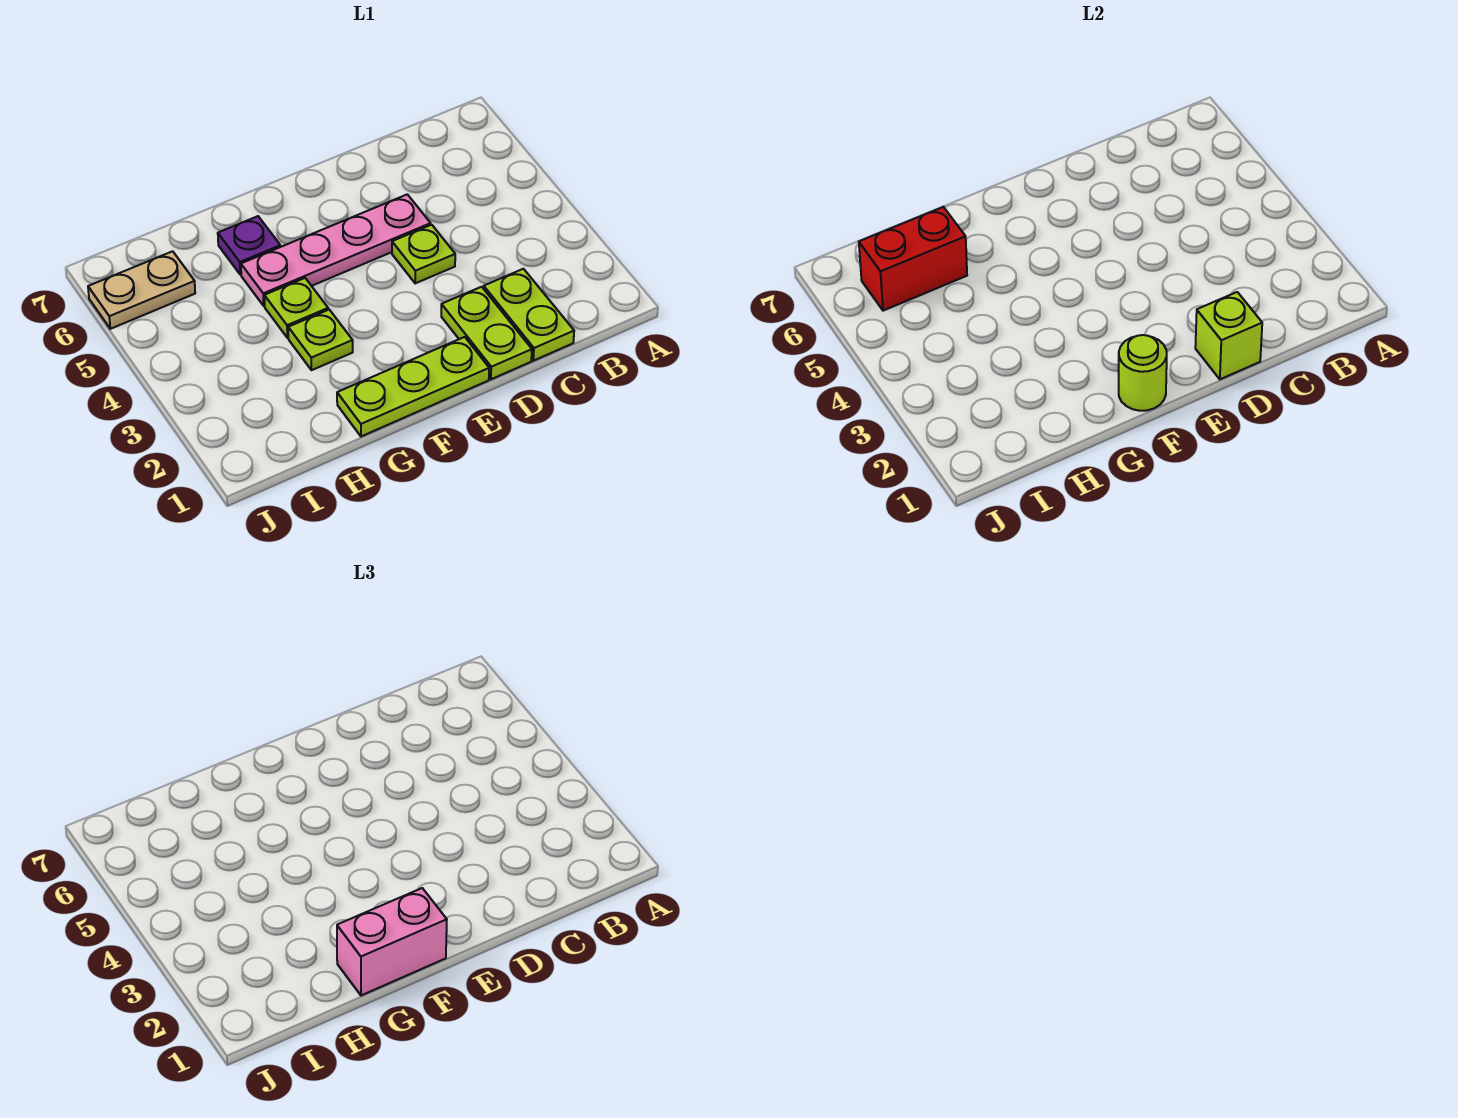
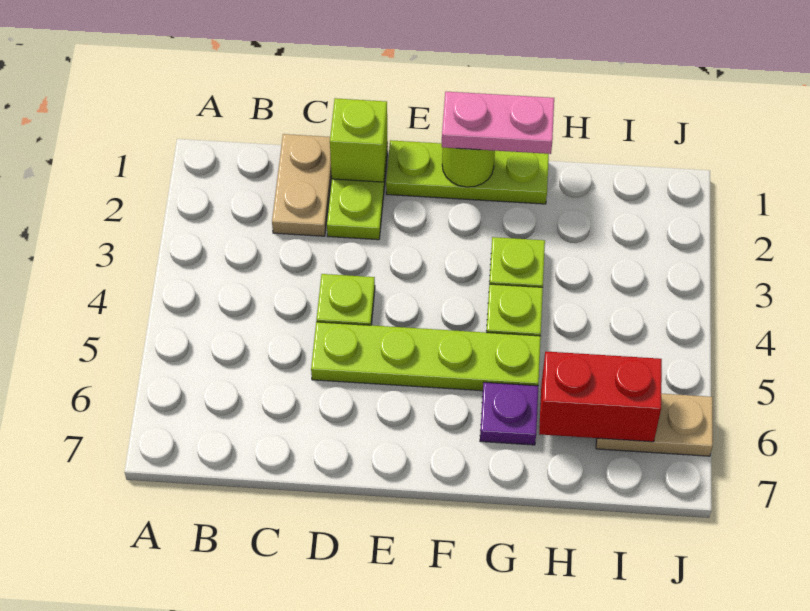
lime plate C1:C2 level 1 -> tan plate C1:C2 level 1
pink plate D5:G5 level 1 -> lime plate D5:G5 level 1
pink brick F1:G1 level 3 -> pink plate F1:G1 level 3

